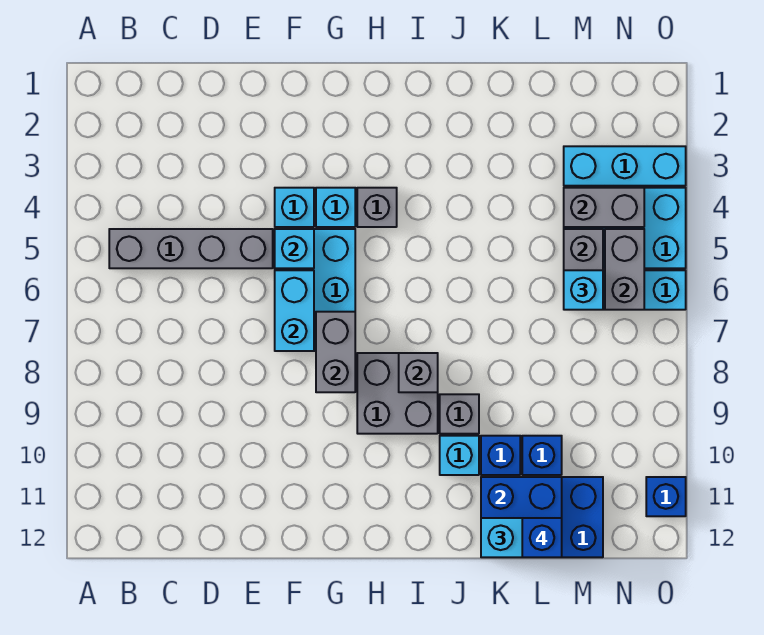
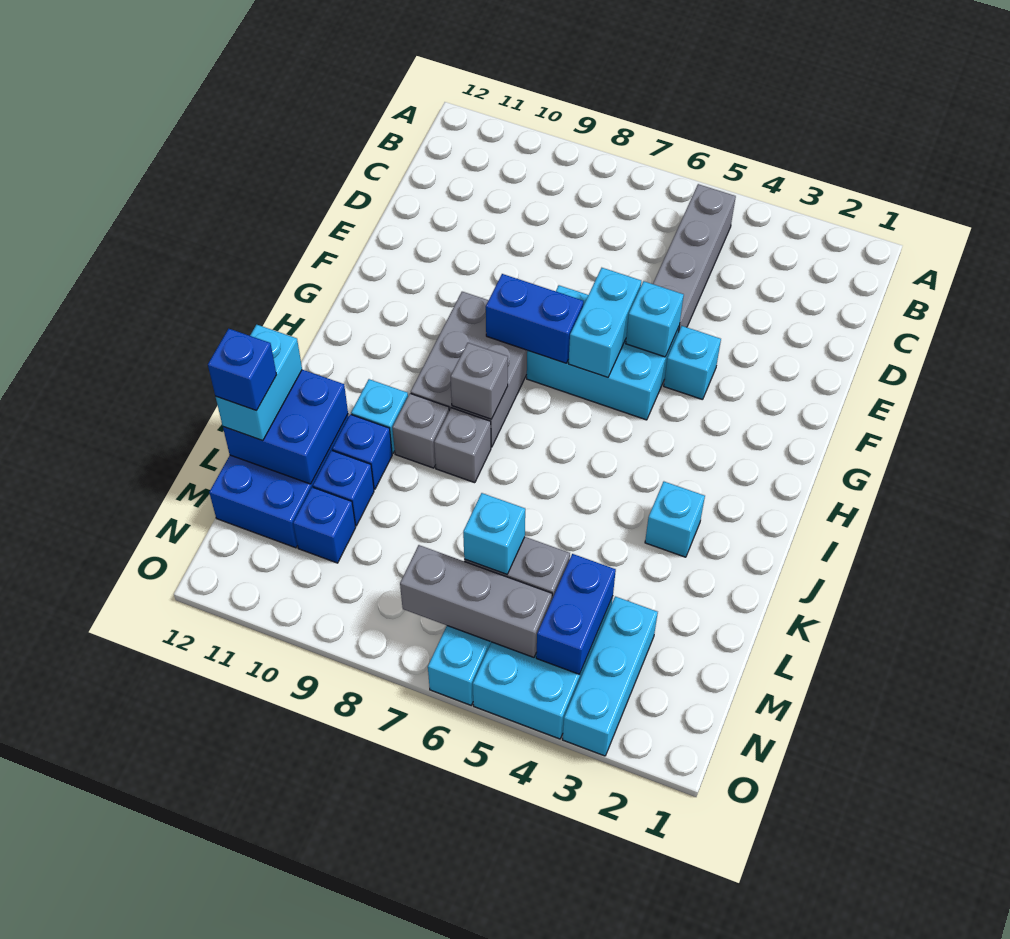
cyan brick F6:F7 level 2 -> cyan brick F6:G6 level 2
cyan brick G4 level 1 -> cyan brick J3 level 1
grey brick G7:G8 level 2 -> blue brick G7:G8 level 2
grey brick H4 level 1 -> grey brick J8 level 1
grey brick H8:I9 level 1 -> grey brick G8:I9 level 1
grey brick M4:N4 level 2 -> blue brick M4:N4 level 2
grey brick N5:N6 level 2 -> grey brick N5:N7 level 2
blue brick O11 level 1 -> blue brick M10 level 1

